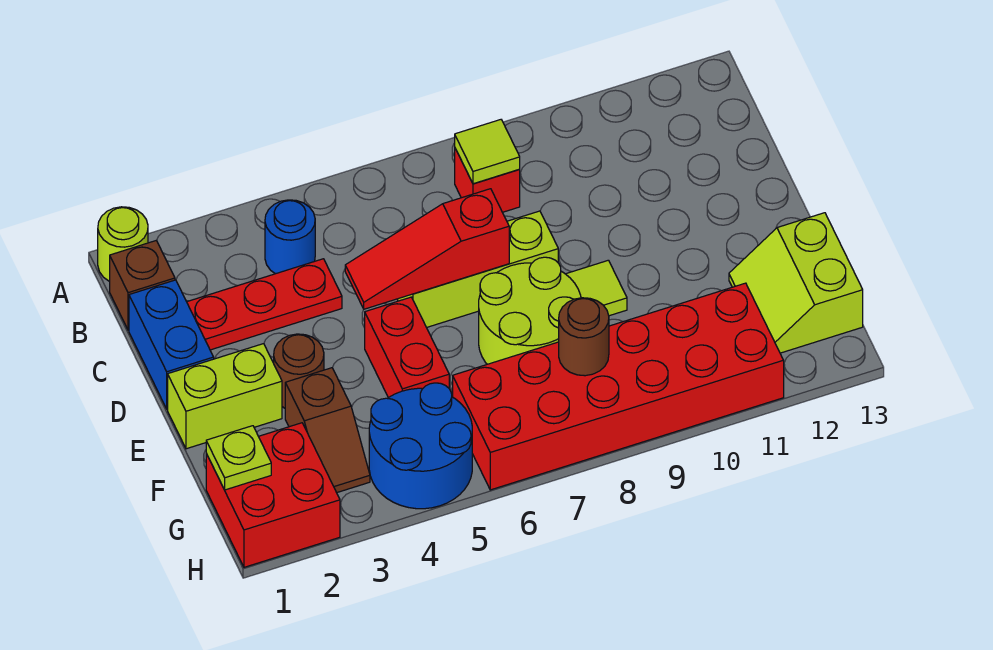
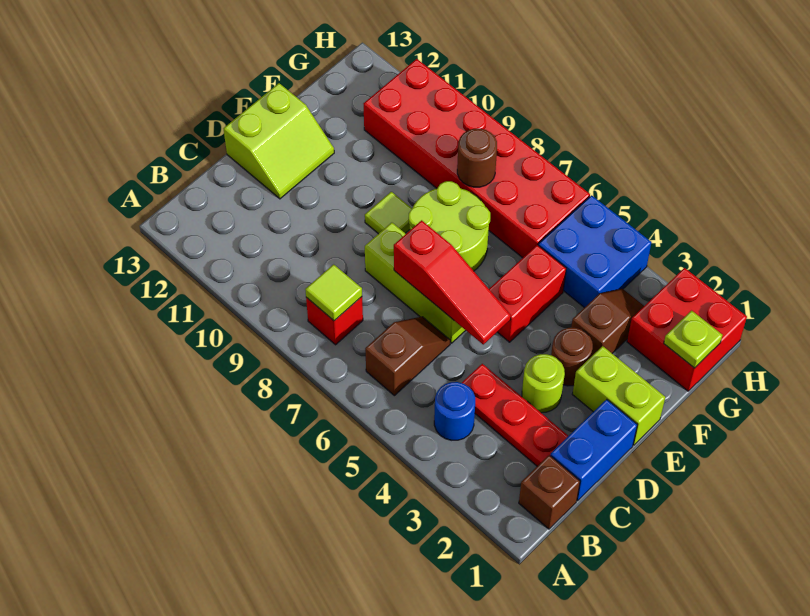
lime round brick A1 level 1 -> lime round brick D3 level 1
none -> brown slope B6:C6 level 1 top B
lime slope F12:G13 level 1 top 13 -> lime slope D12:E13 level 1 top 13
blue round brick G4:H5 level 1 -> blue brick G4:H5 level 1

